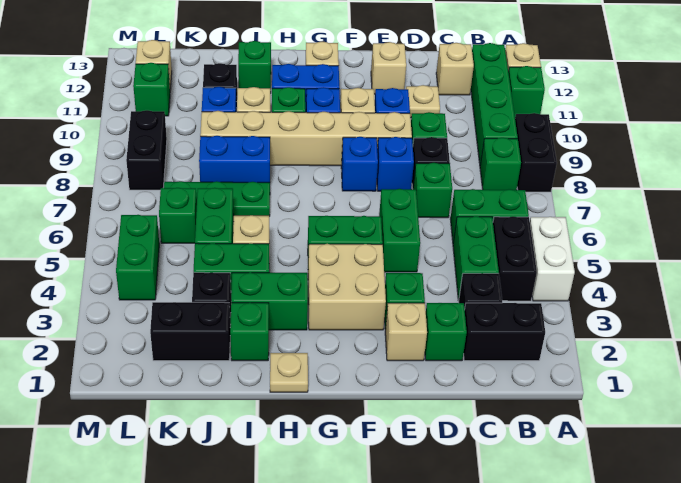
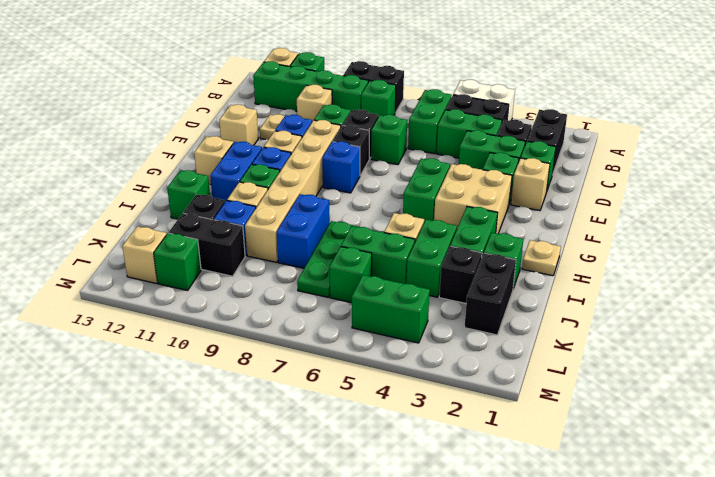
tan brick C12 level 1 -> tan brick C10 level 1
green brick E5:E6 level 1 -> green brick D3:D4 level 1
blue brick E8 level 1 -> black brick E8 level 1
black brick L8:L9 level 1 -> black brick K10:K11 level 1

